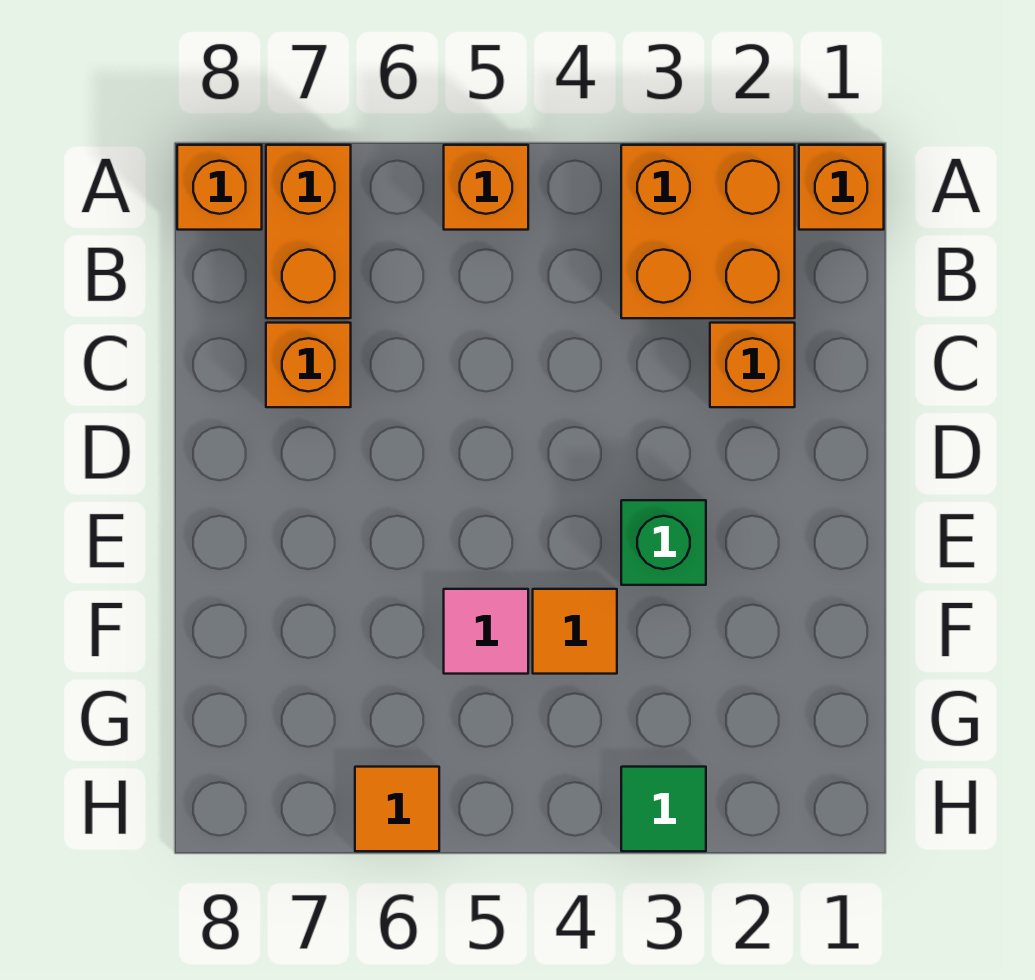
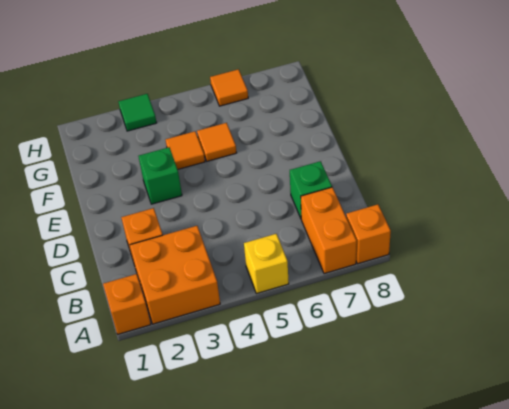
orange brick A5 level 1 -> yellow brick A5 level 1
orange brick C7 level 1 -> green brick C7 level 1
pink tile F5 level 1 -> orange tile F5 level 1

